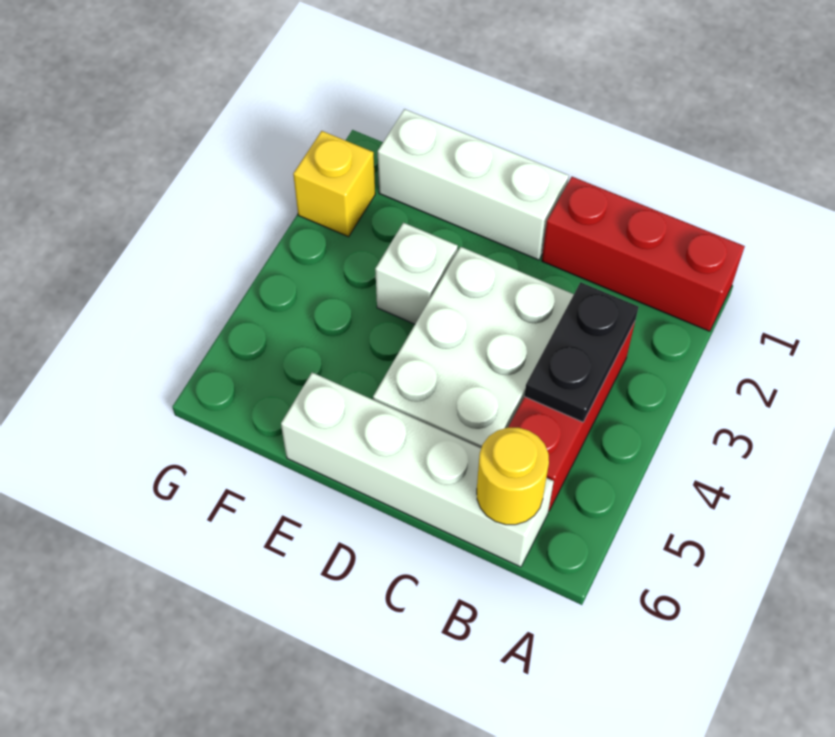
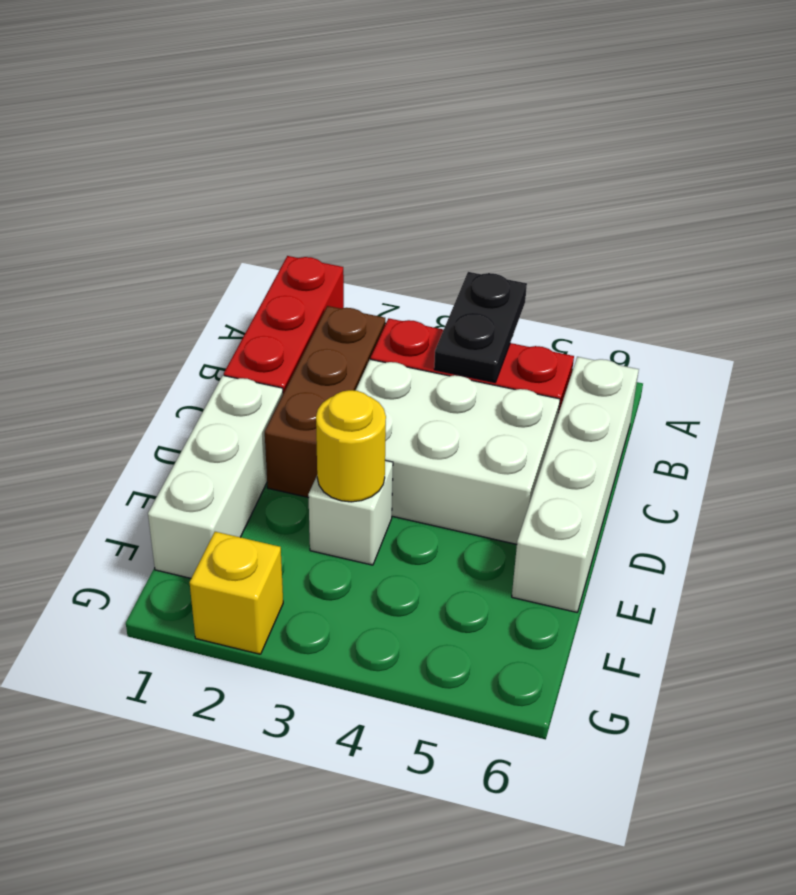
none -> brown brick B2:D2 level 1
black plate B3:B4 level 2 -> black plate A4:B4 level 2
yellow round brick B6 level 2 -> yellow round brick E3 level 2

